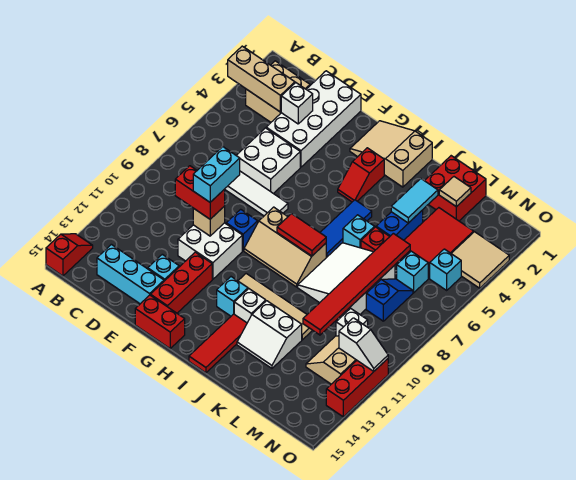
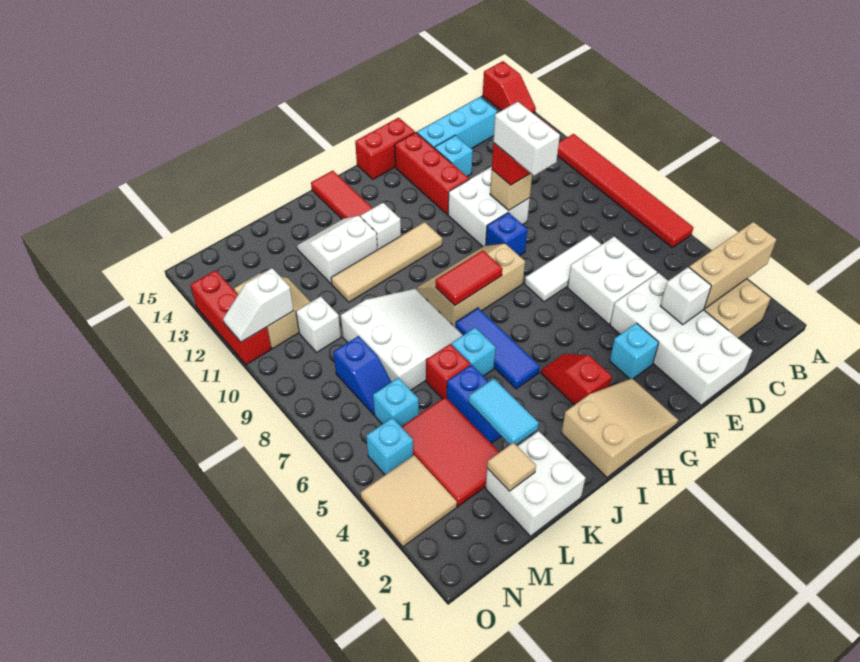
cyan brick E9:E10 level 4 -> white brick E9:E10 level 4
cyan brick H12 level 1 -> cyan brick F3 level 1
red brick K1:L2 level 1 -> white brick K1:L2 level 1
red tile L6:L11 level 2 -> red tile A6:A11 level 1

